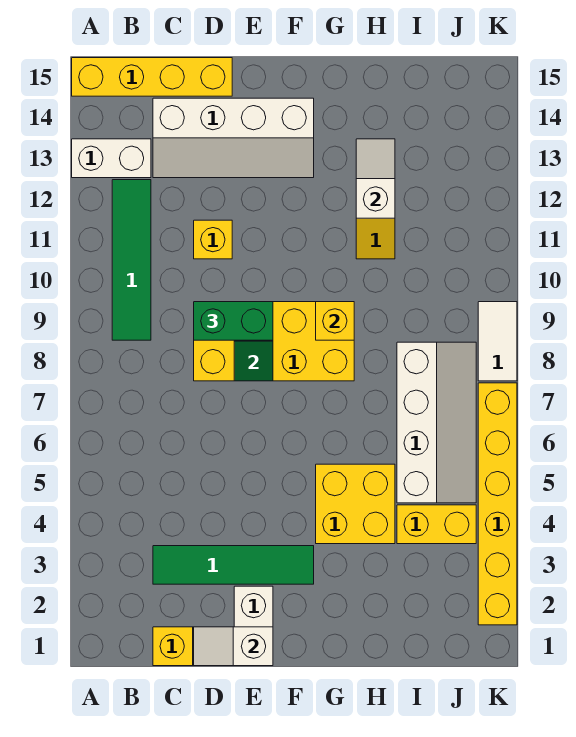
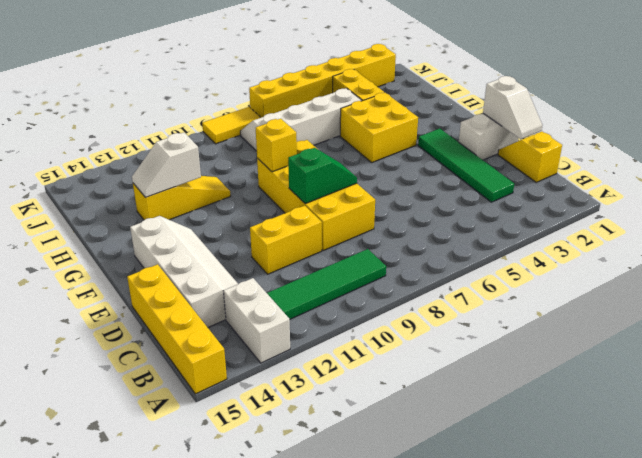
green brick D9:E9 level 3 -> none
yellow brick D11 level 1 -> yellow brick D10:D11 level 1
white tile K8:K9 level 1 -> yellow tile K8:K9 level 1

